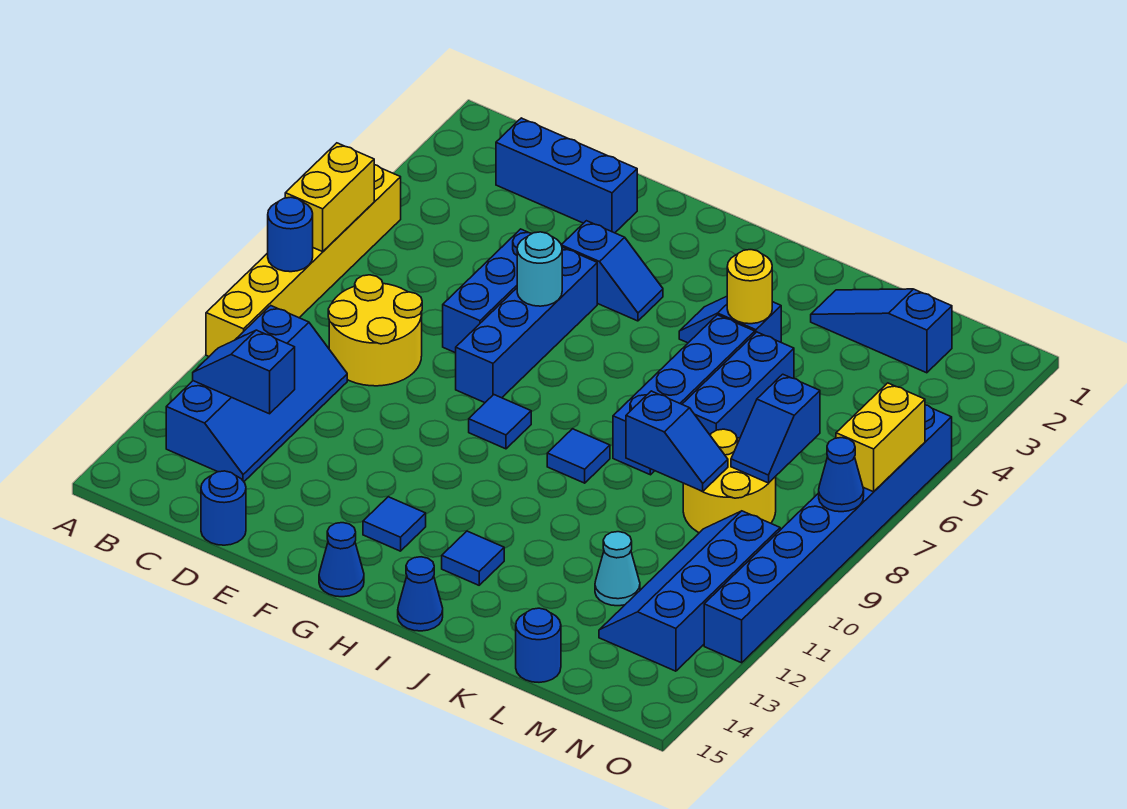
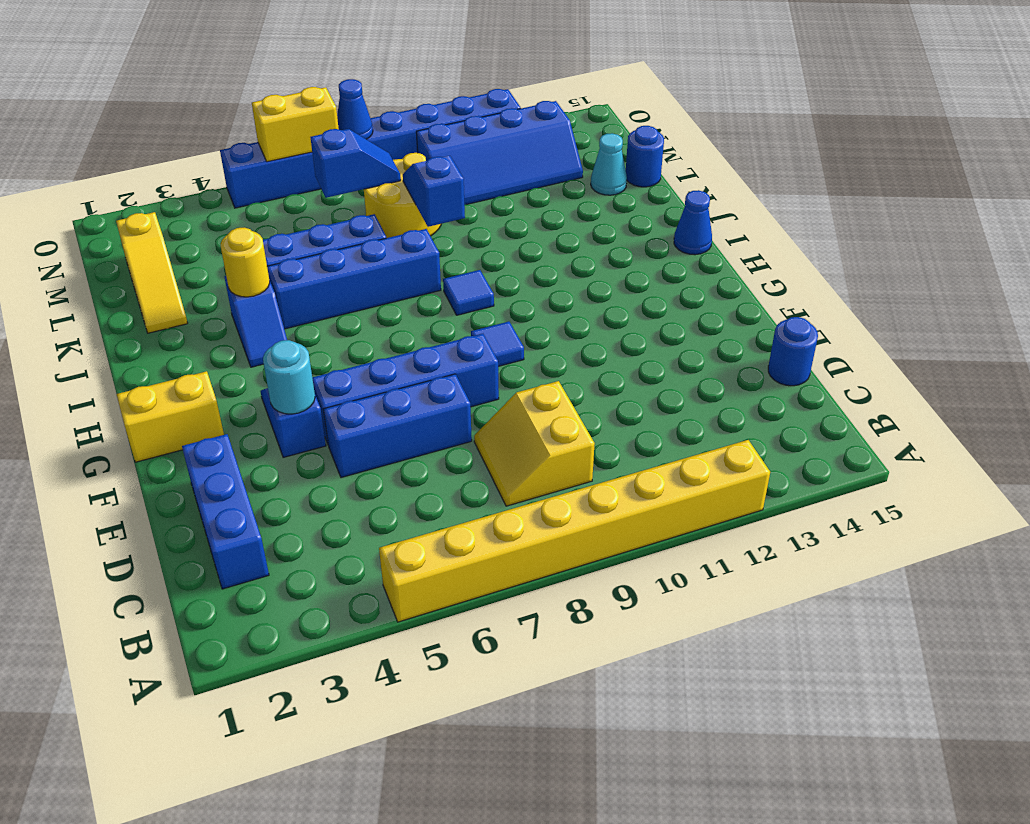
yellow brick A5:A10 level 1 -> yellow brick A5:A12 level 1
yellow brick A6:A7 level 2 -> yellow brick G1:G2 level 1
blue round brick A8 level 2 -> none
blue slope B10:C13 level 1 top B -> none
blue slope B12:C12 level 2 top C -> none
yellow round brick C8:D9 level 1 -> yellow slope C8:D9 level 1 top 9
cyan round brick F6 level 2 -> cyan round brick F4 level 2
blue tile G13 level 1 -> none
blue cone G15 level 1 -> none
blue tile I13 level 1 -> none
blue slope K2:M2 level 1 top M -> yellow slope K2:M2 level 1 top M
cyan cone L12 level 1 -> cyan cone L14 level 1

